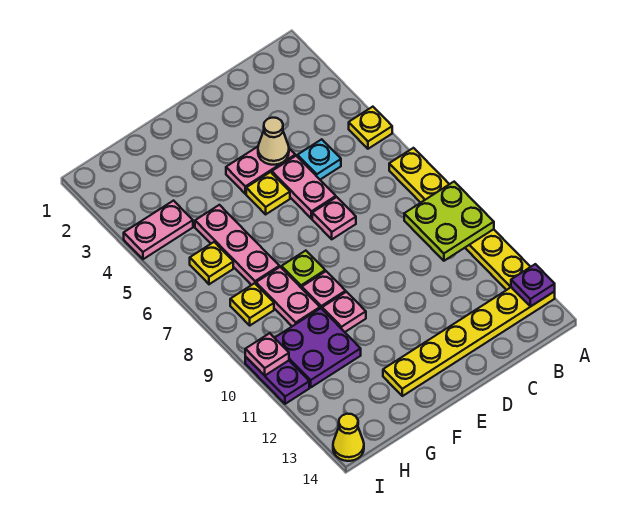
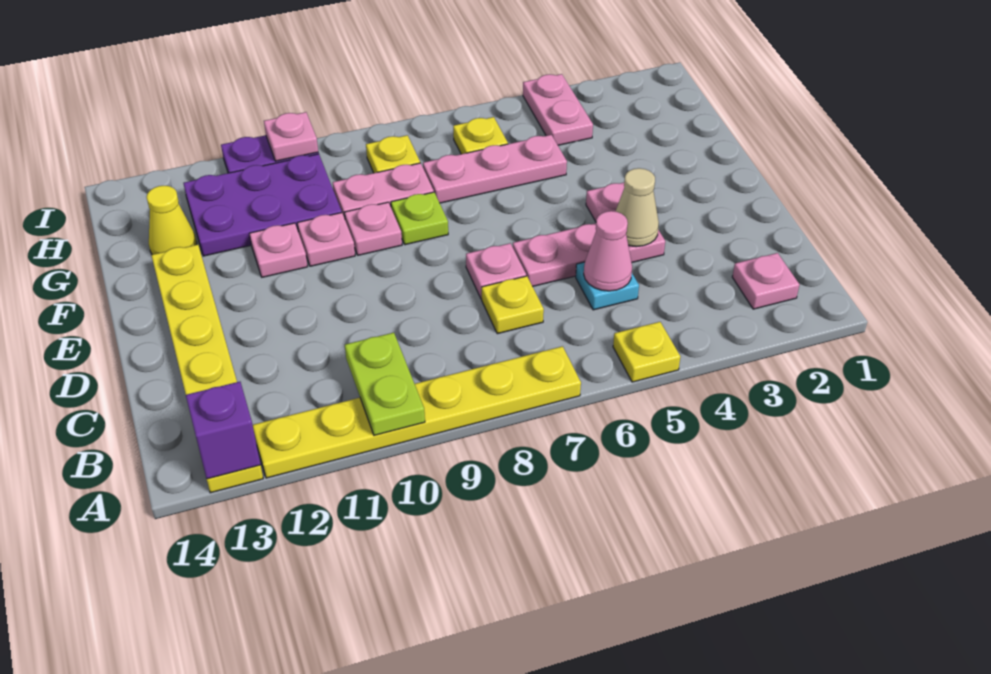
lime plate A9:B10 level 2 -> lime plate A10:B10 level 2
purple plate A13 level 2 -> purple brick A13 level 2
none -> pink plate B2 level 1
none -> pink cone C5 level 2
yellow plate E5 level 1 -> yellow plate C7 level 1
none -> pink plate F11 level 1
purple plate G10:H11 level 1 -> purple plate G10:H12 level 1
yellow cone I14 level 1 -> yellow cone G13 level 1

